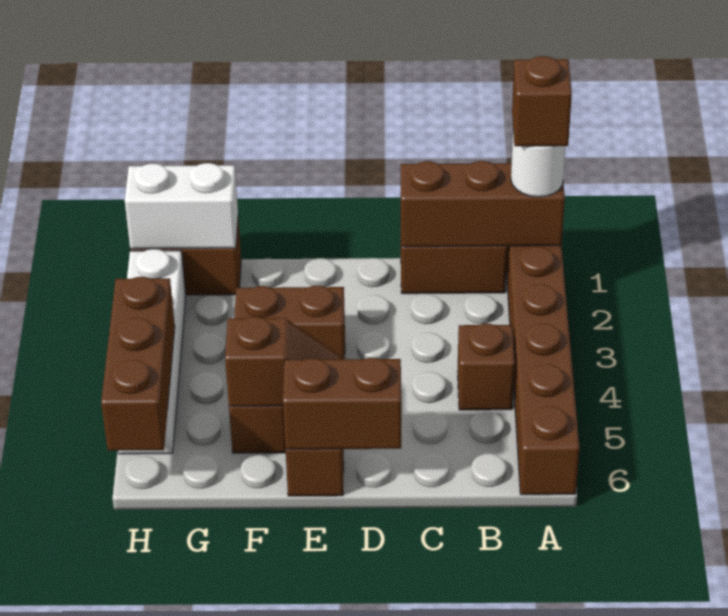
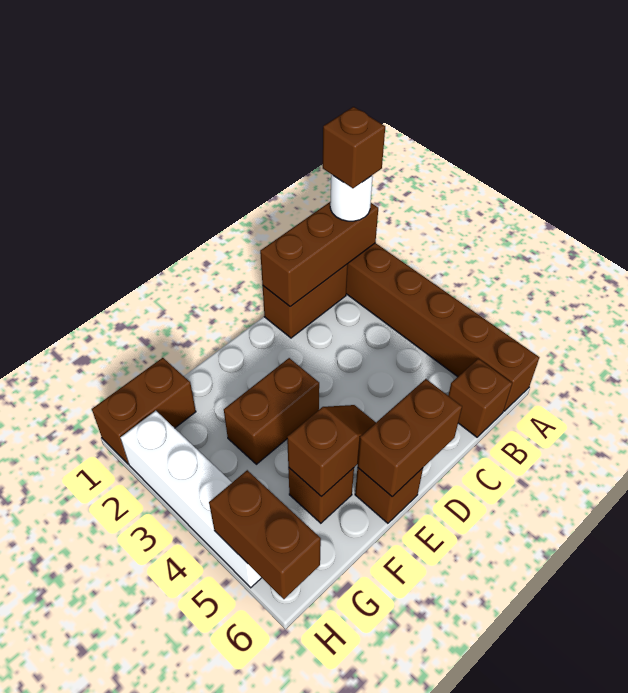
brown brick B4 level 1 -> brown brick B6 level 1
white brick G1:H1 level 2 -> none
brown brick H4:H6 level 2 -> brown brick H5:H6 level 2

